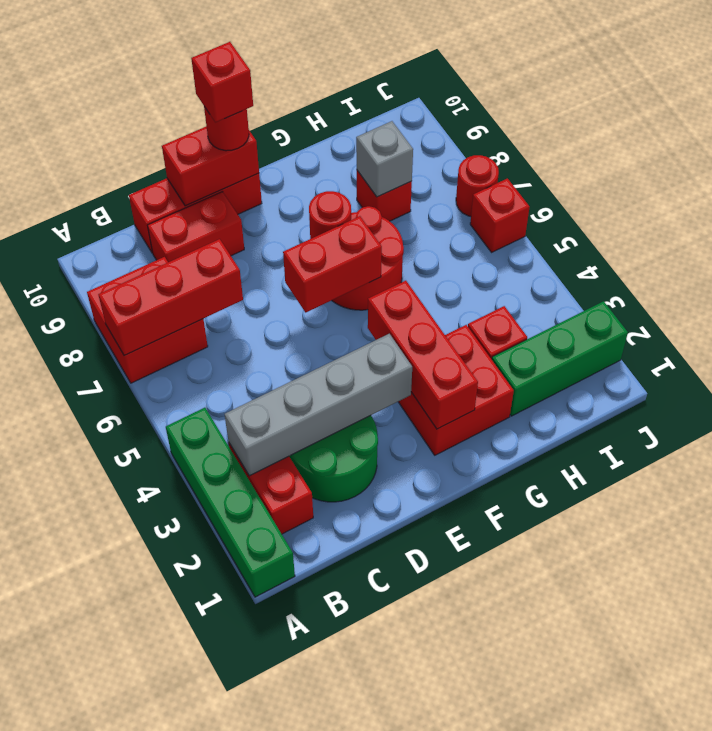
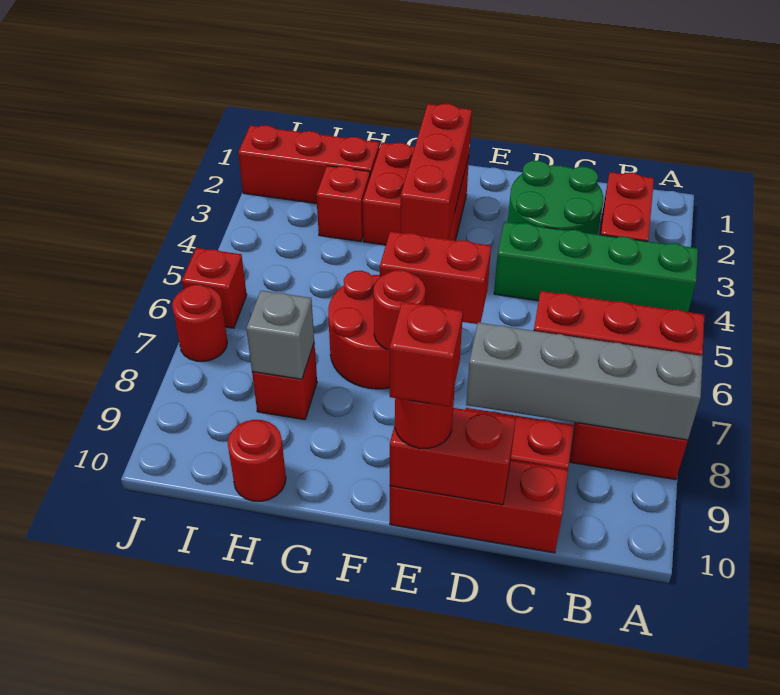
green brick A1:A4 level 1 -> green brick A4:D4 level 1
grey brick B3:E3 level 2 -> grey brick A8:D8 level 2
green brick H2:J2 level 1 -> red brick H2:J2 level 1
none -> red round brick H10 level 1

